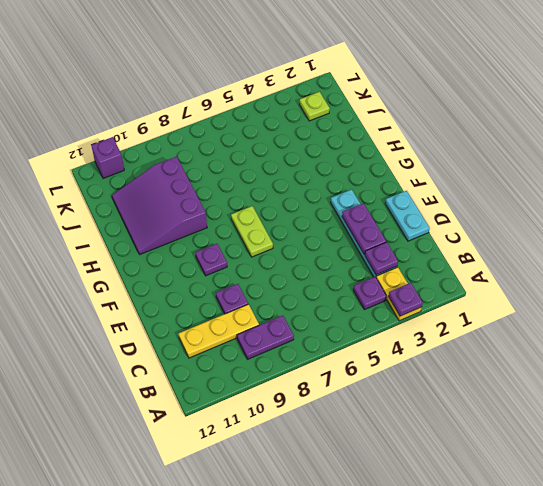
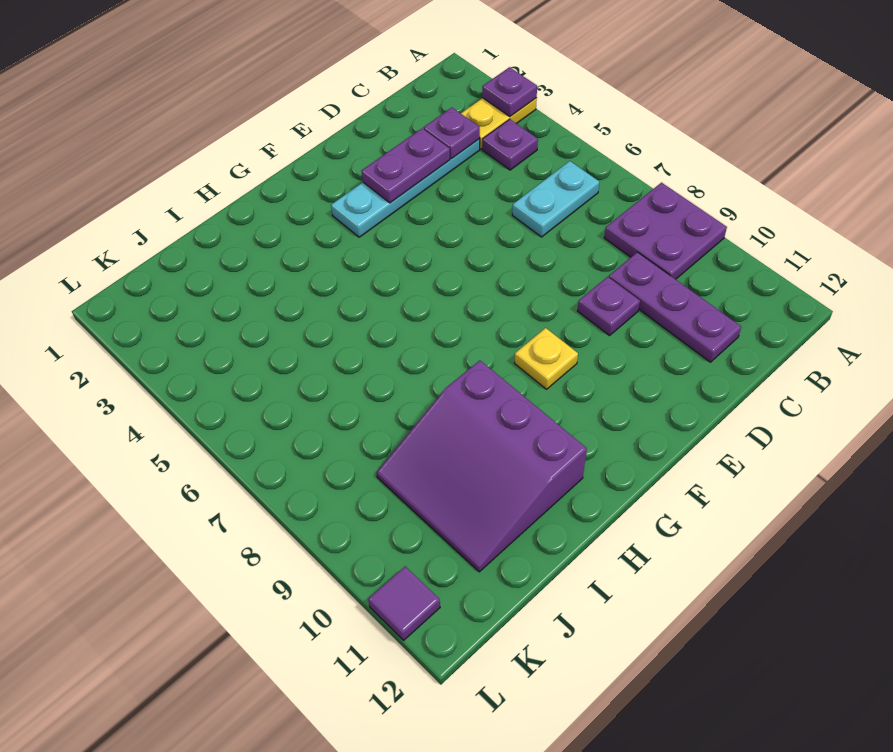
purple plate B8:B9 level 1 -> purple plate A8:B9 level 1
yellow plate C9:C11 level 1 -> purple plate C9:C11 level 1
cyan plate D1:E1 level 1 -> cyan plate B6:C6 level 1
lime plate F7:G7 level 1 -> none
purple plate F9 level 1 -> yellow plate F9 level 1
purple slope H9:J11 level 1 top 9 -> purple slope H9:J11 level 1 top H
lime plate K2 level 1 -> none
purple brick L11 level 1 -> purple tile L11 level 1

